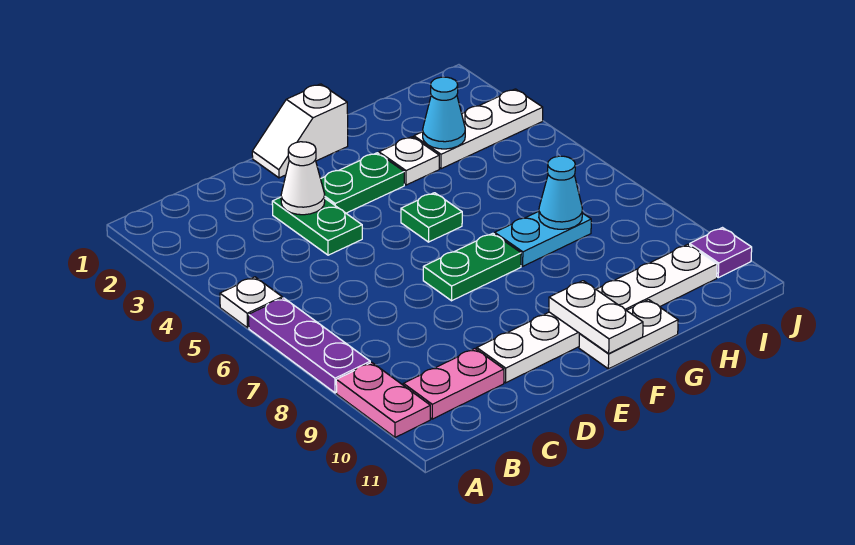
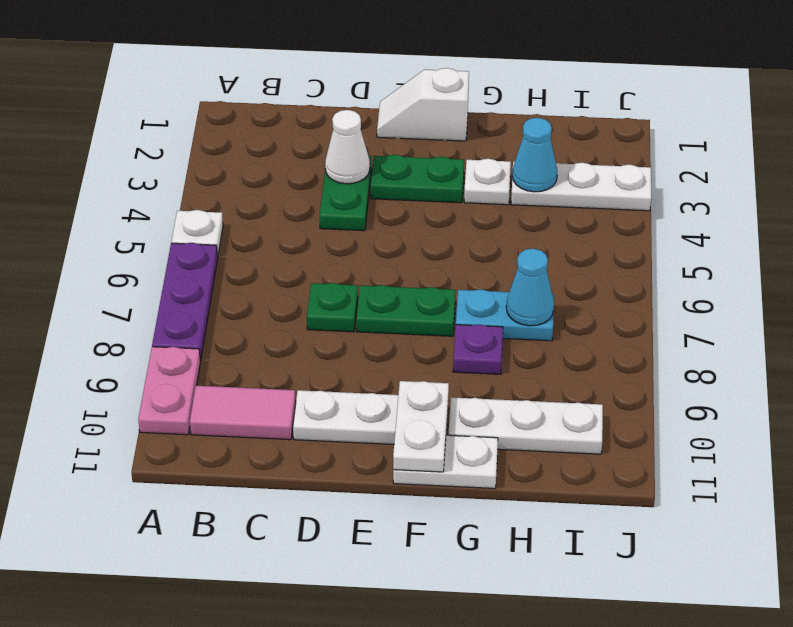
pink plate B10:C10 level 1 -> pink tile B10:C10 level 1
green plate F5 level 1 -> green plate D7 level 1
purple plate J10 level 1 -> purple plate G8 level 1

